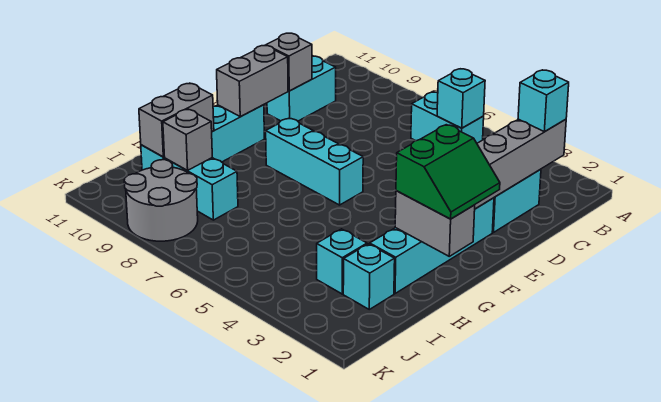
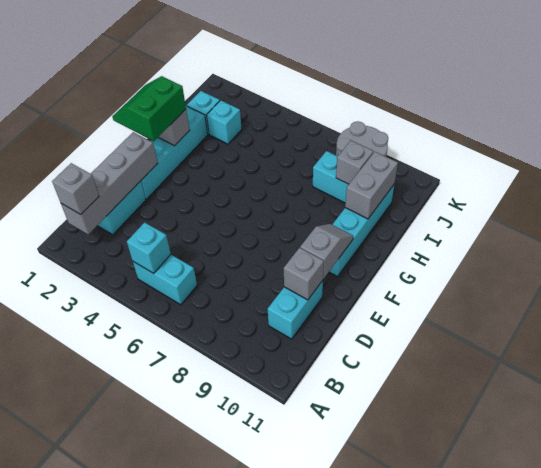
cyan brick B2 level 3 -> grey brick B2 level 3
grey brick E10:F10 level 2 -> grey slope E10:F10 level 2 top E
cyan brick F6:F8 level 1 -> none

